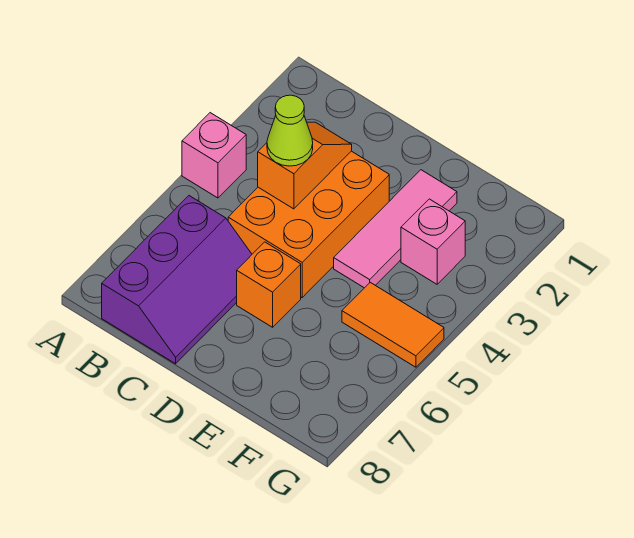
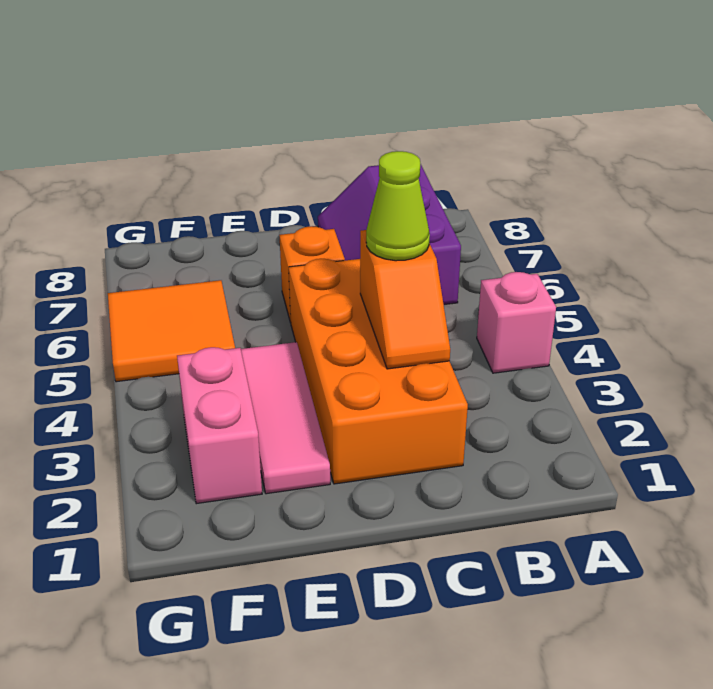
orange brick C3:D5 level 1 -> orange brick C2:D5 level 1
pink brick F3 level 1 -> pink brick F2:F3 level 1
orange tile F5:G5 level 1 -> orange tile F5:G6 level 1

